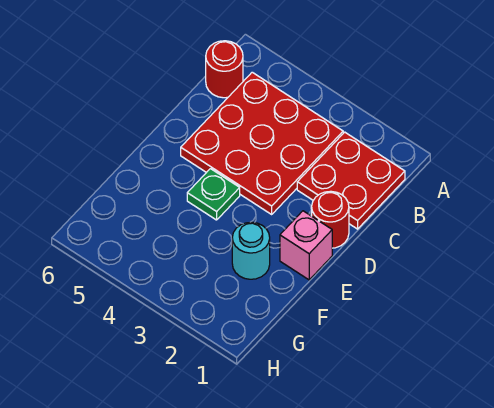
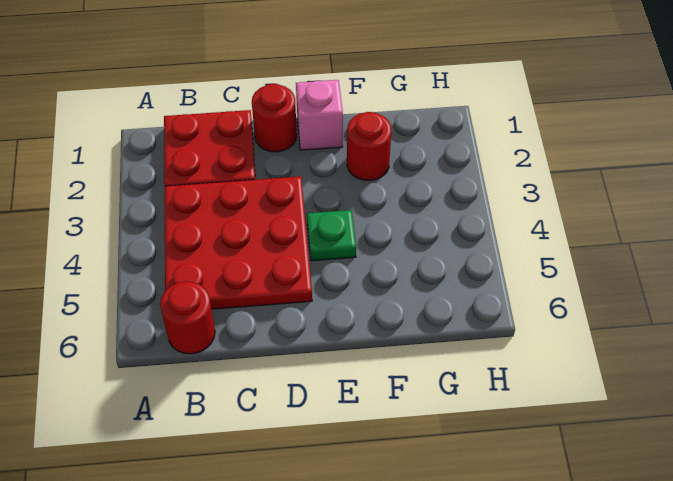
cyan round brick F2 level 1 -> red round brick F2 level 1

